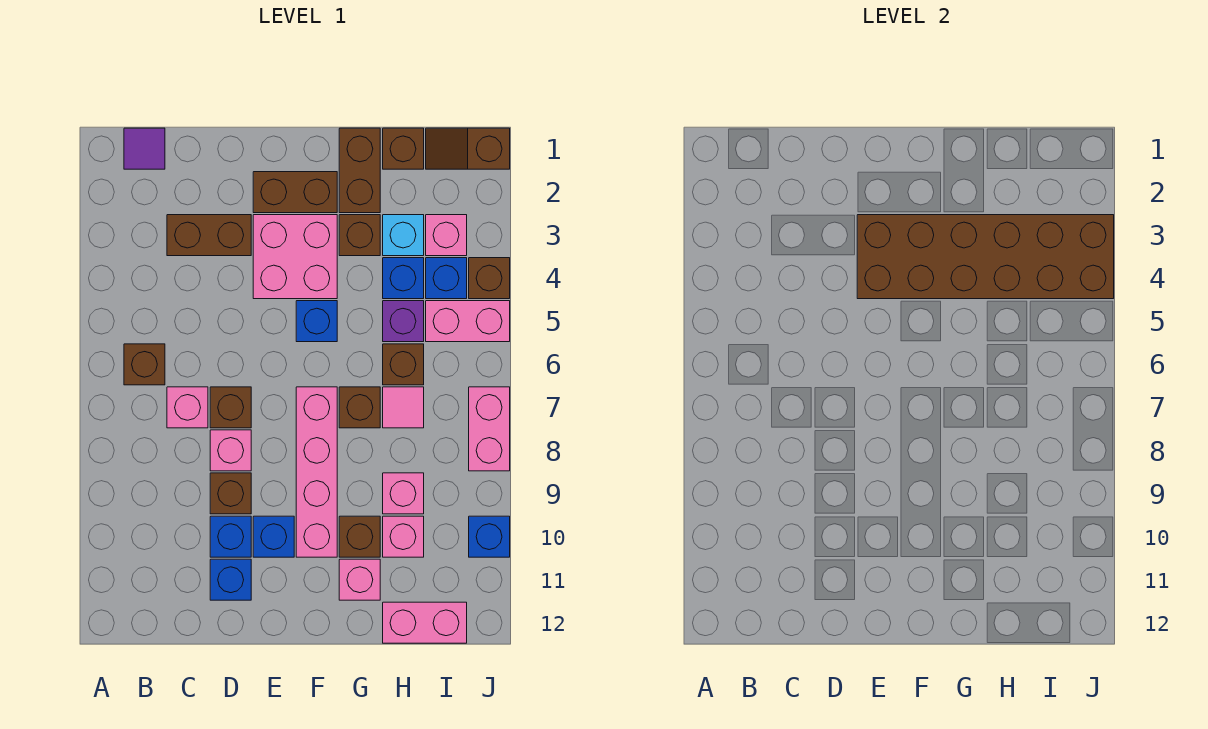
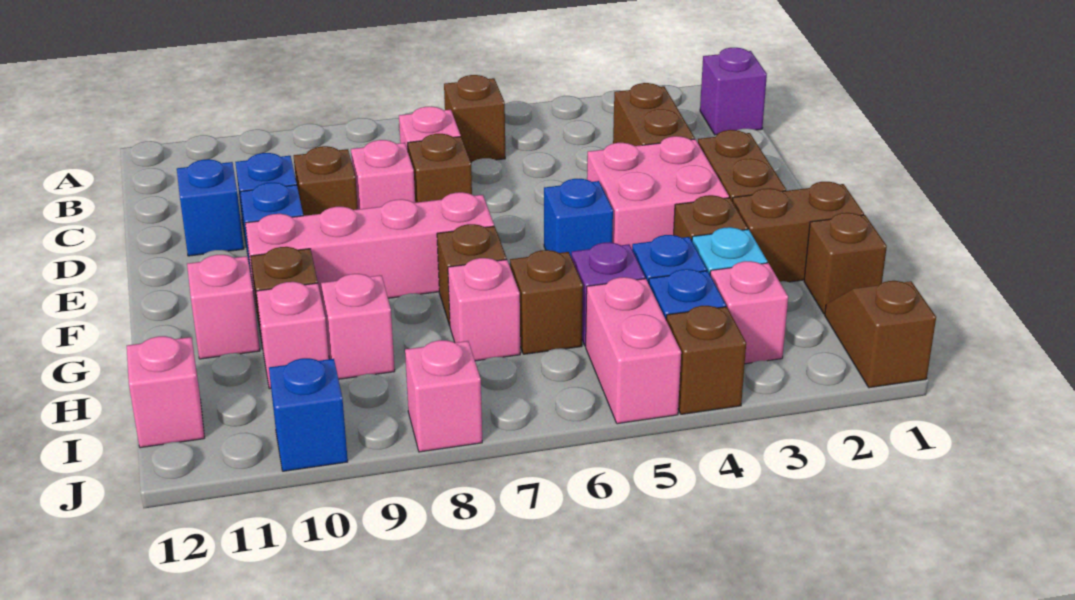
purple tile B1 level 1 -> purple brick B1 level 1
brown brick E3:J4 level 2 -> none
pink tile H7 level 1 -> pink brick H7 level 1
pink brick H12:I12 level 1 -> pink brick I12 level 1
pink brick J7:J8 level 1 -> pink brick J8 level 1

